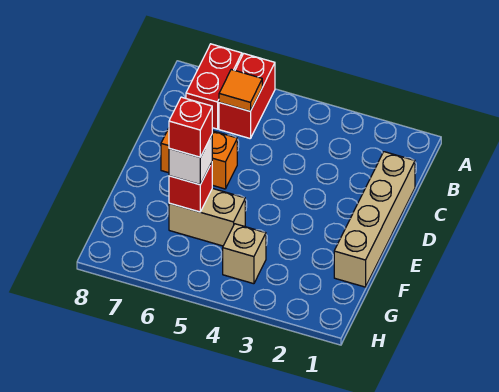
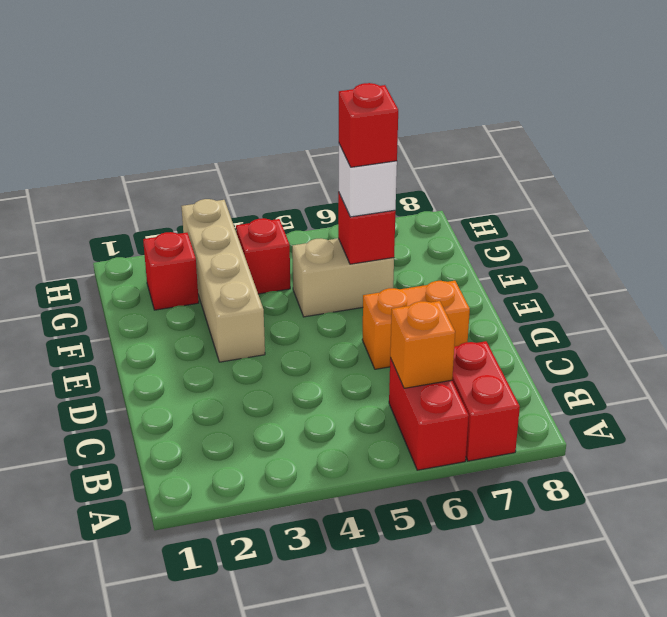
orange tile B6 level 2 -> orange brick B6 level 2
tan brick C1:F1 level 1 -> tan brick E3:H3 level 1
none -> red brick G2 level 1
tan brick G4 level 1 -> red brick G4 level 1

